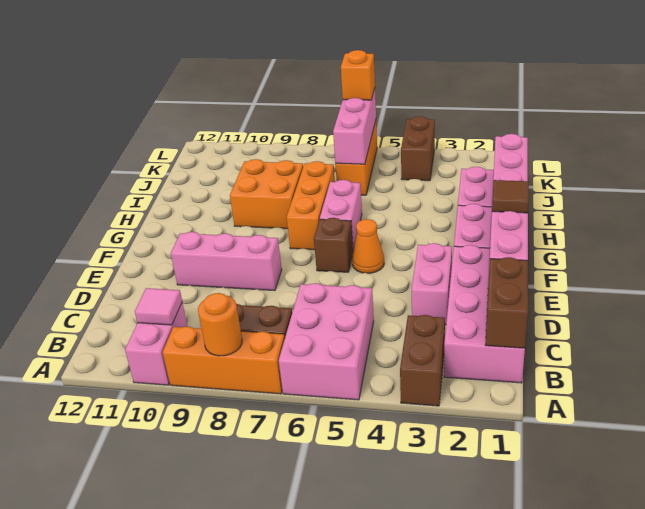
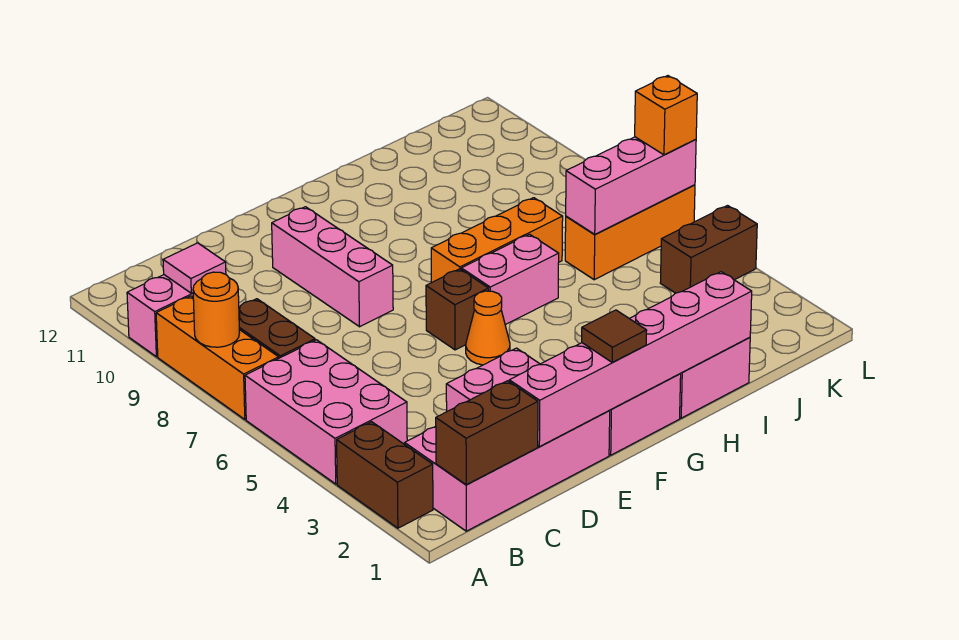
brown brick A3:B3 level 1 -> brown brick A2:A3 level 1
pink brick A5:C6 level 1 -> pink brick A4:B6 level 1
orange brick H8:I9 level 1 -> none

